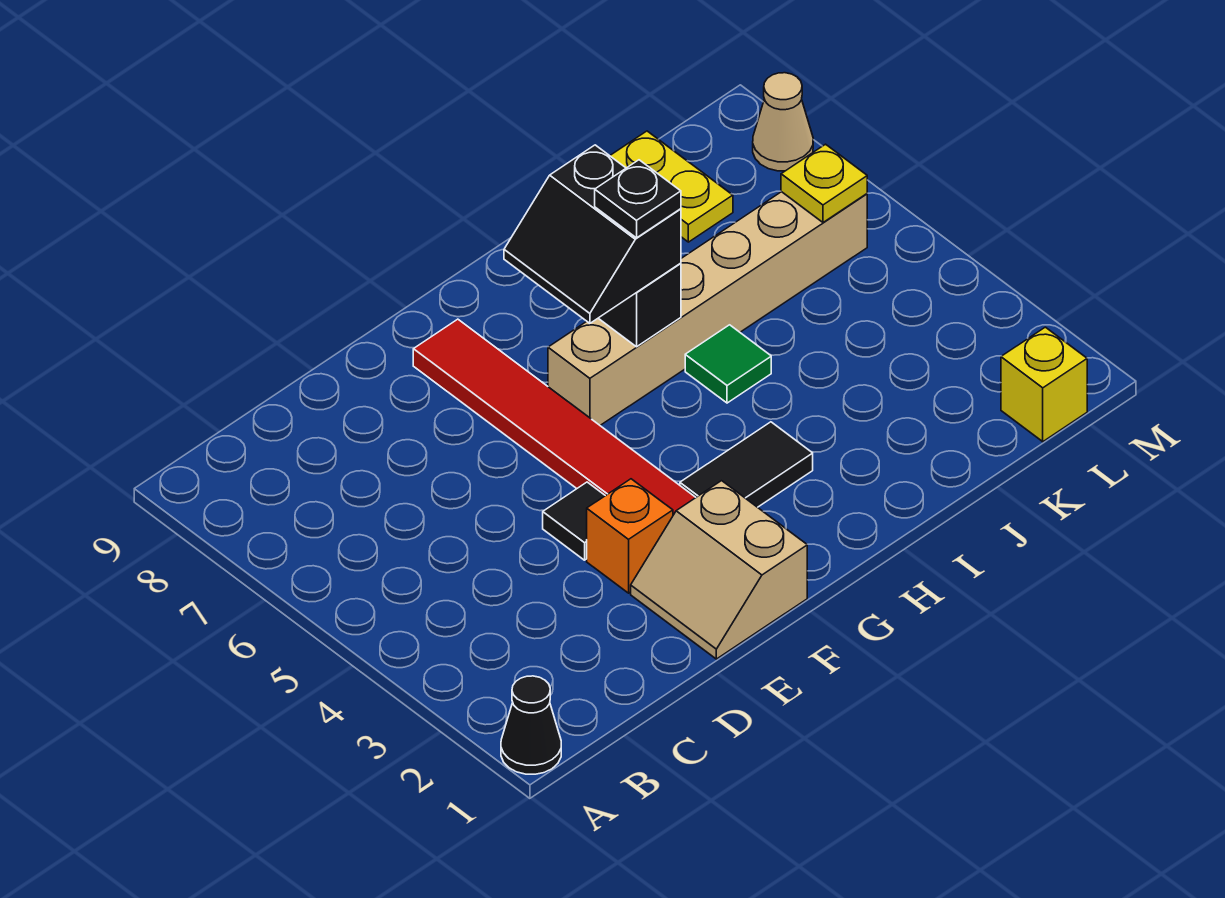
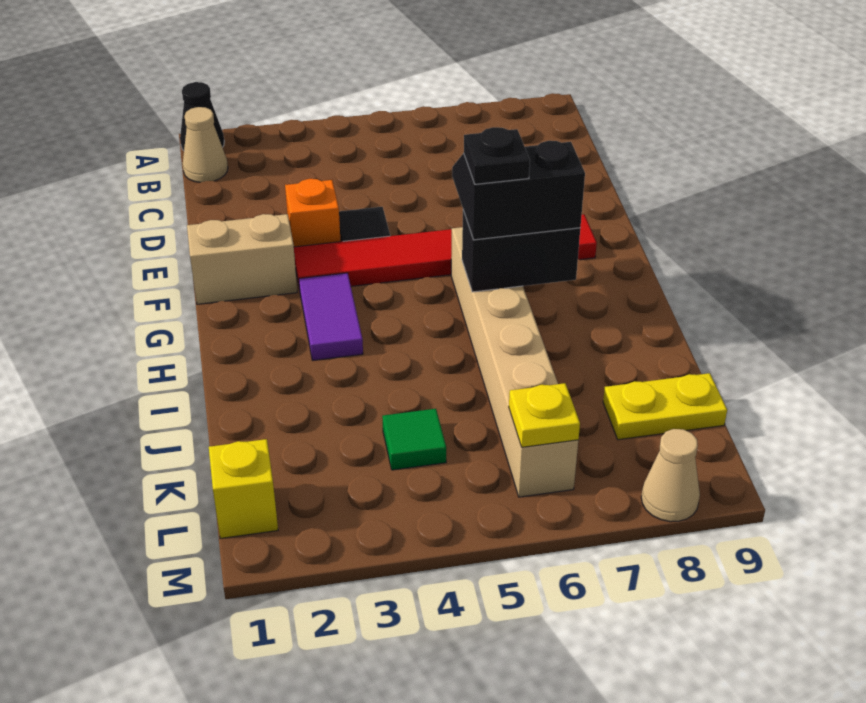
none -> tan cone B1 level 1
black tile G3:H3 level 1 -> purple tile G3:H3 level 1
green tile I5 level 1 -> green tile K4 level 1

